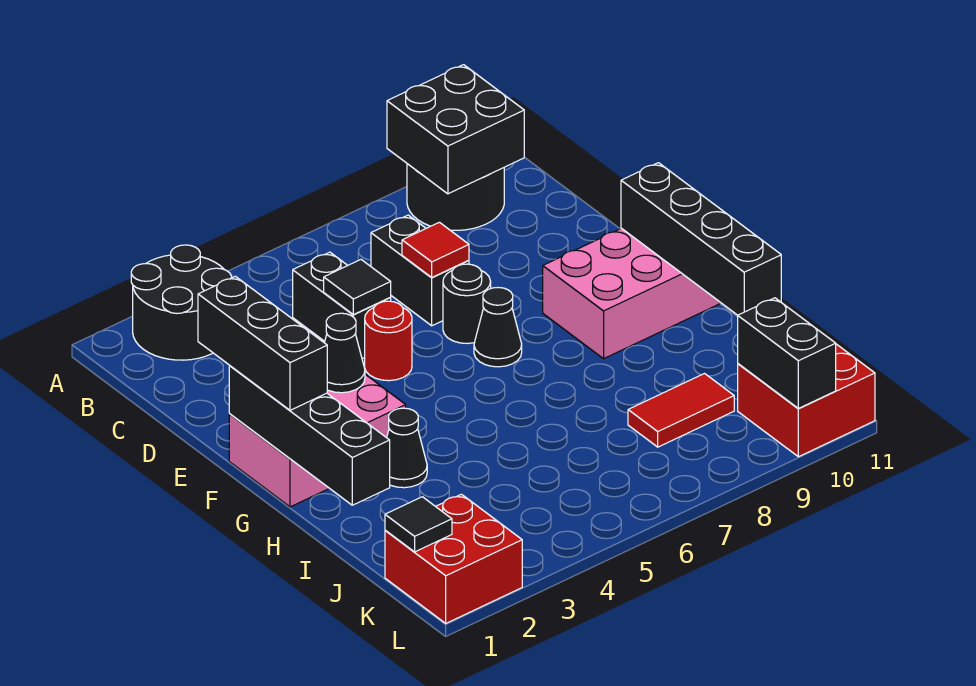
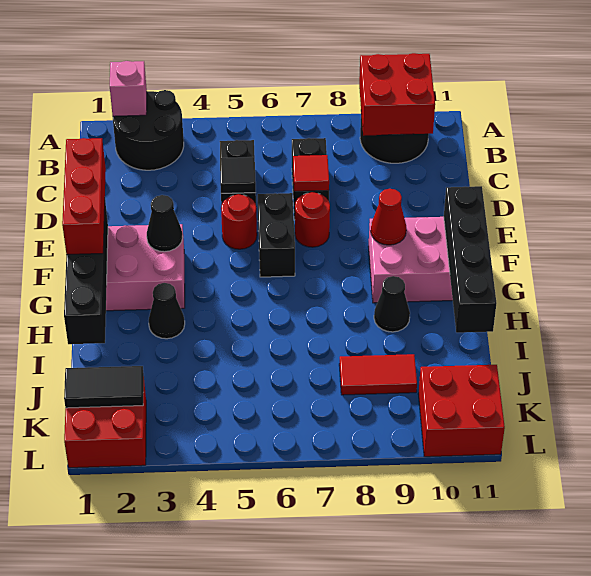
none -> pink brick A2 level 2
black brick A9:B10 level 2 -> red brick A9:B10 level 2
black brick E1:G1 level 3 -> red brick E1:G1 level 3
black round brick E7 level 1 -> red round brick E7 level 1
black cone F7 level 1 -> black cone H9 level 1
none -> red cone F9 level 2
black tile K1 level 2 -> black tile K1:K2 level 2
black brick K10:L10 level 2 -> black brick E6:F6 level 1

